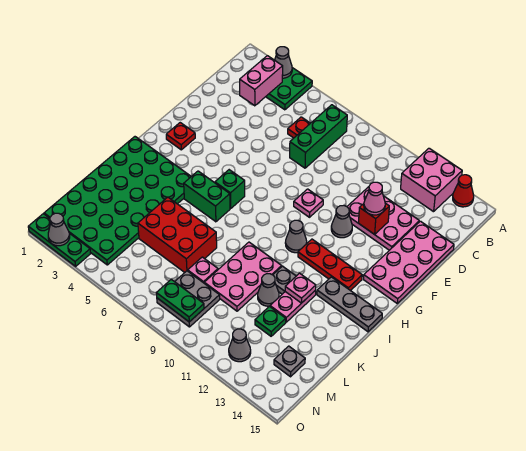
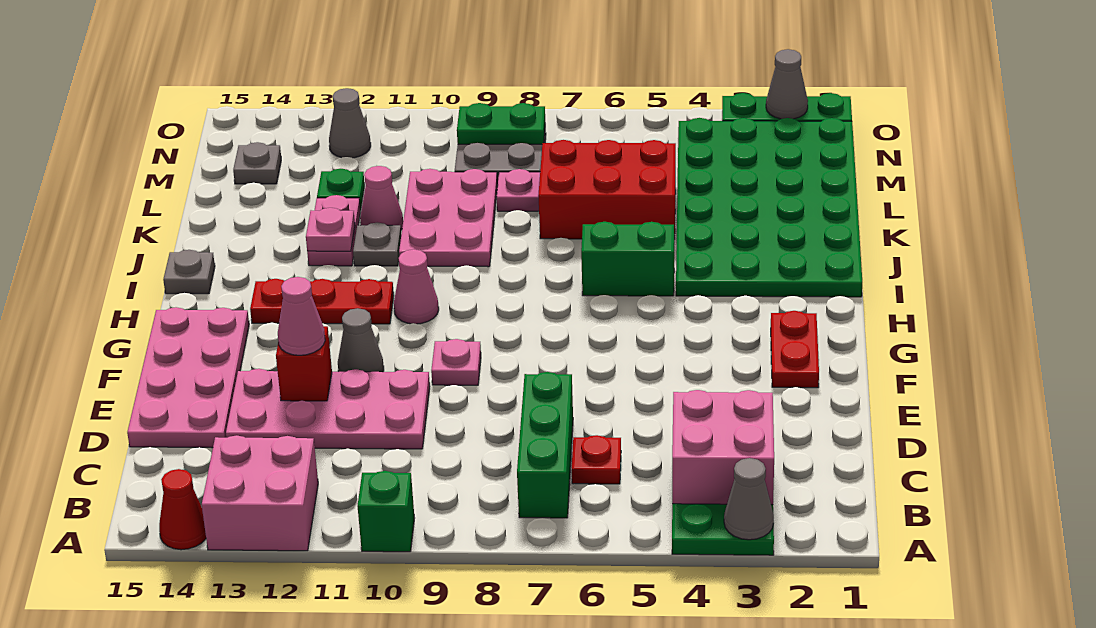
pink brick B3:C3 level 2 -> pink brick B3:C4 level 2
pink plate D11:E13 level 1 -> pink plate D10:E13 level 1
red plate G2 level 1 -> red plate F2:G2 level 1
green brick H6 level 1 -> green brick A10 level 1
grey cone H10 level 1 -> pink cone H10 level 1
grey plate I13:I15 level 1 -> grey plate I15 level 1
grey cone K11 level 1 -> pink cone K11 level 1

